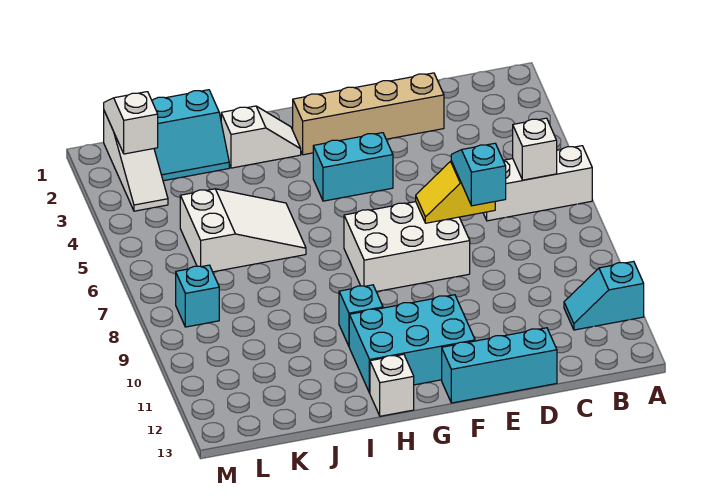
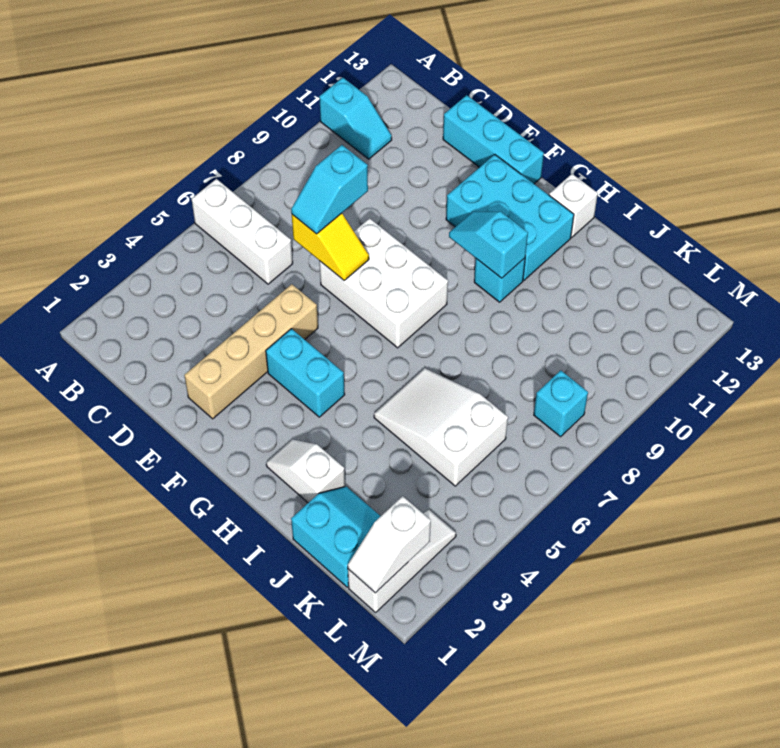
white brick B6 level 2 -> none
tan brick D2:G2 level 1 -> tan brick E2:E5 level 1
none -> cyan slope G10:H10 level 2 top H

